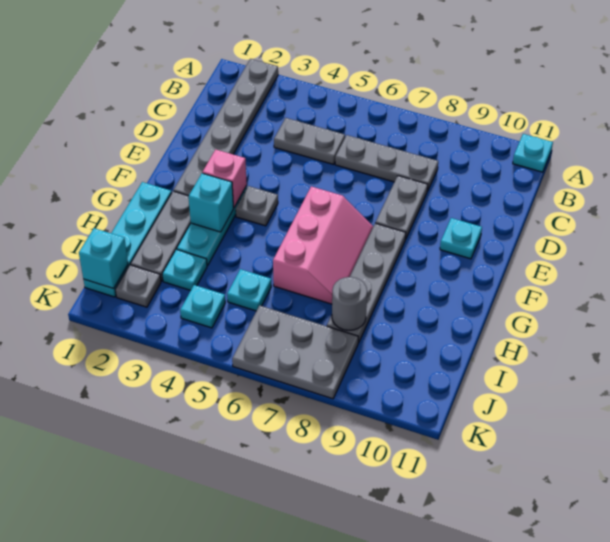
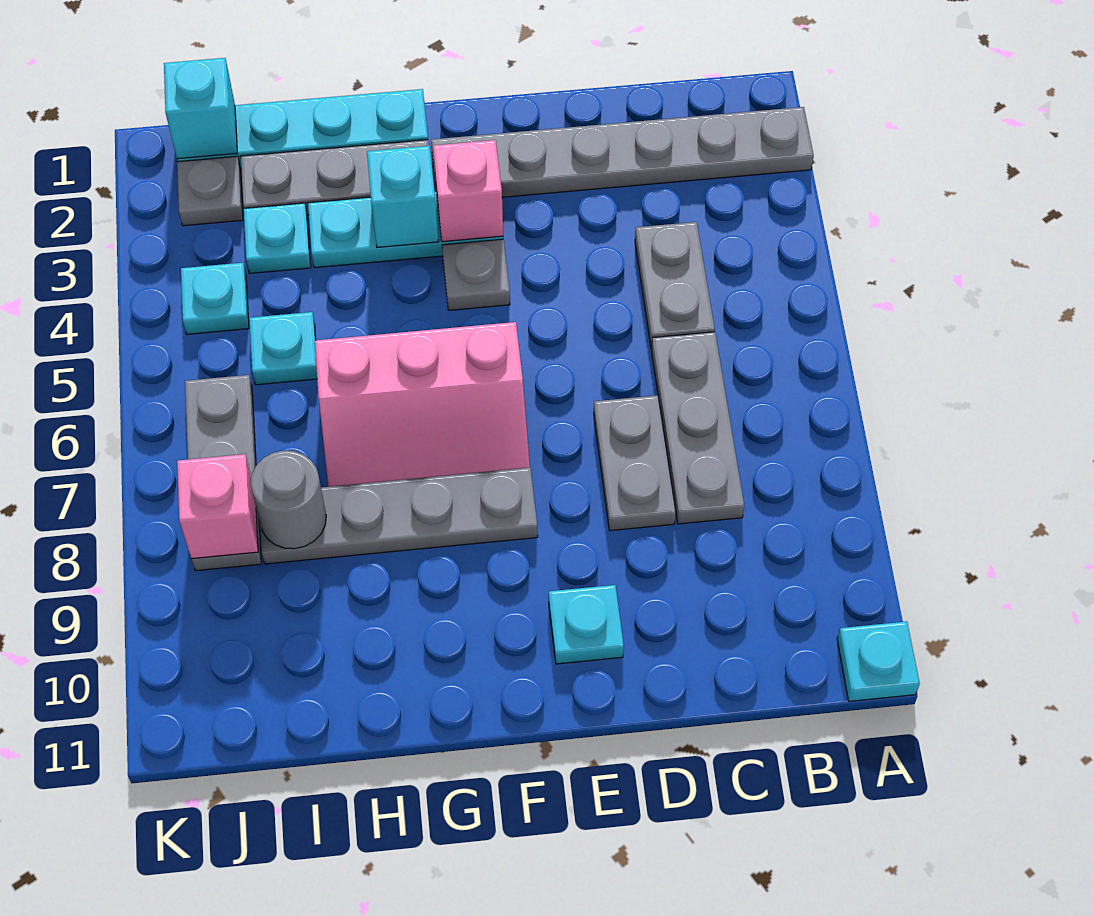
grey plate D8:E8 level 1 -> grey plate D7:D8 level 1
grey plate J6:K8 level 1 -> grey plate J6:J8 level 1
none -> pink brick J8 level 2

